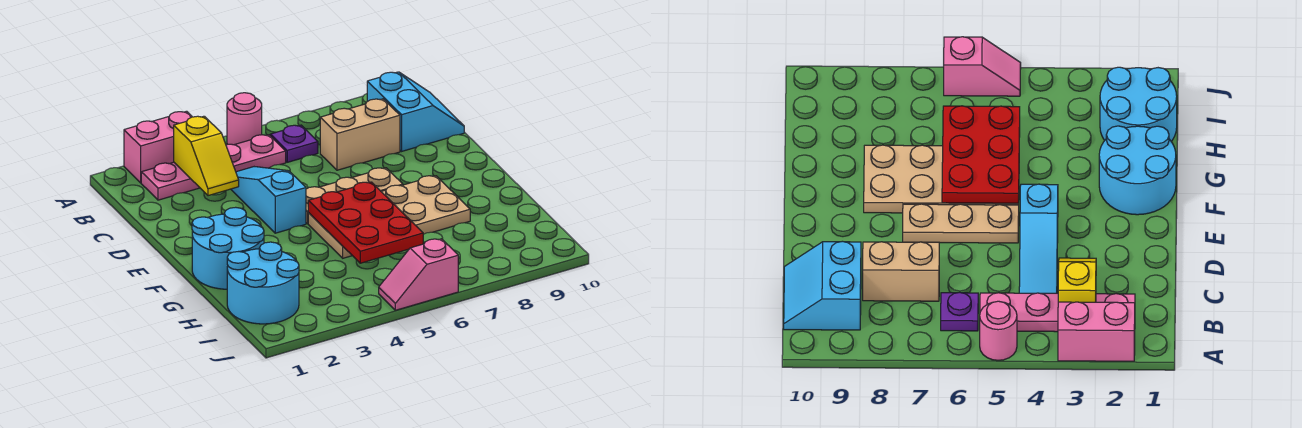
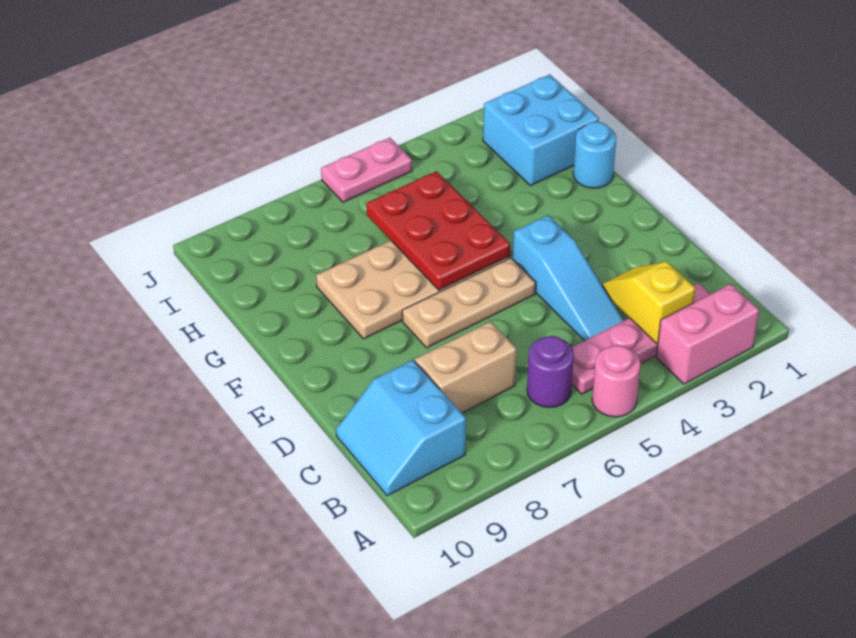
purple plate B6 level 1 -> purple round brick B6 level 1
cyan round brick F1:G2 level 1 -> cyan round brick G1 level 1
cyan round brick H1:I2 level 1 -> cyan brick H1:I2 level 1
pink slope J5:J6 level 1 top 6 -> pink plate J5:J6 level 1

